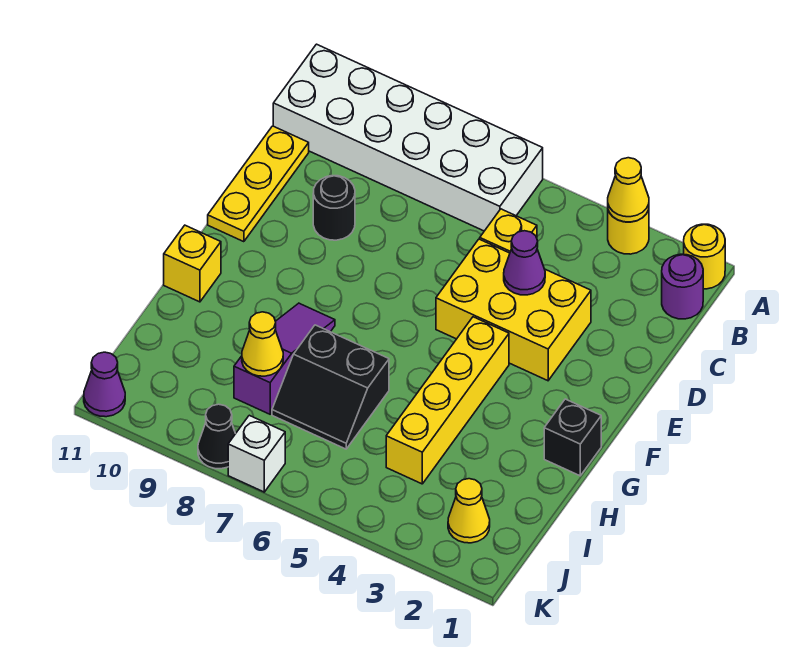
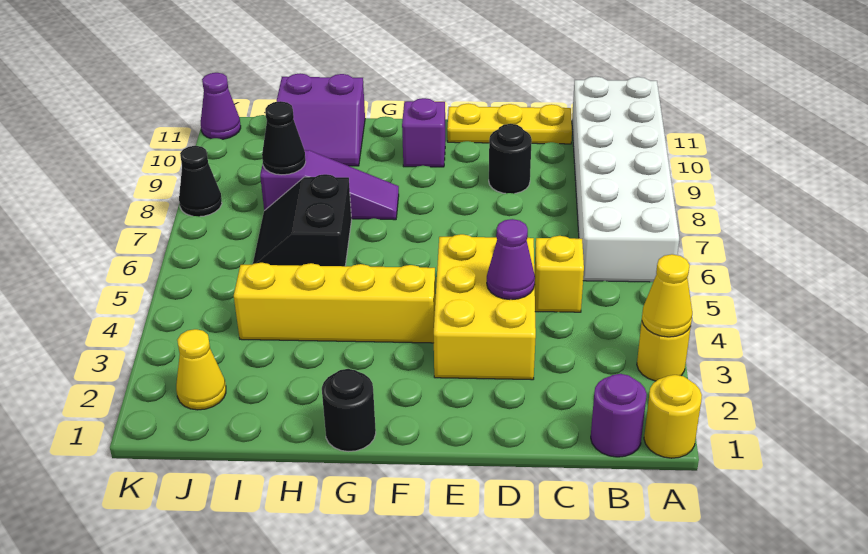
none -> purple brick F10 level 1
black brick G1 level 1 -> black round brick G1 level 1
yellow brick G11 level 1 -> none
none -> purple slope H10:I11 level 1 top 11
yellow cone I8 level 2 -> black cone I8 level 2
white brick K7 level 1 -> none

